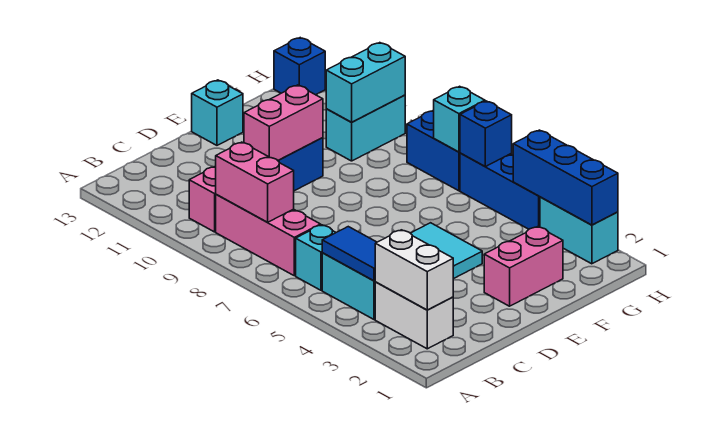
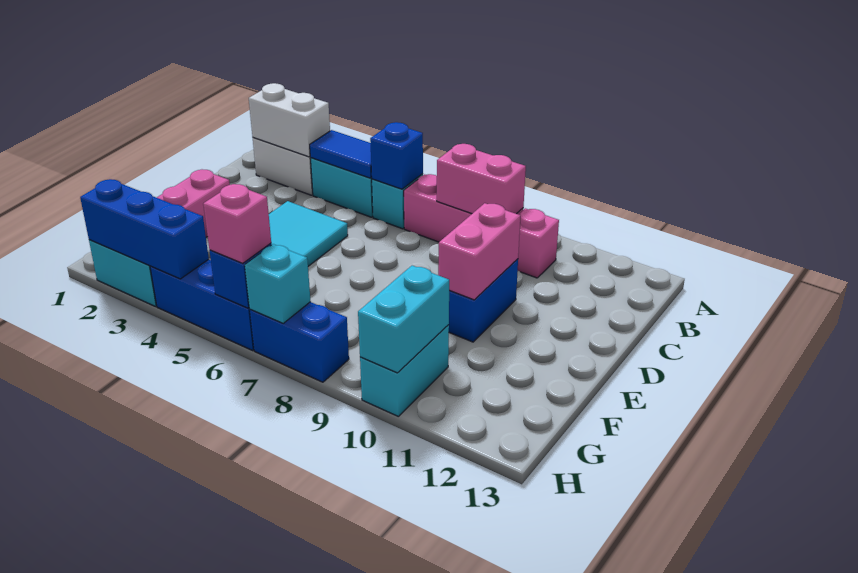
cyan brick E13 level 1 -> none
none -> pink brick H6 level 3
blue brick H13 level 1 -> blue brick B6 level 2

